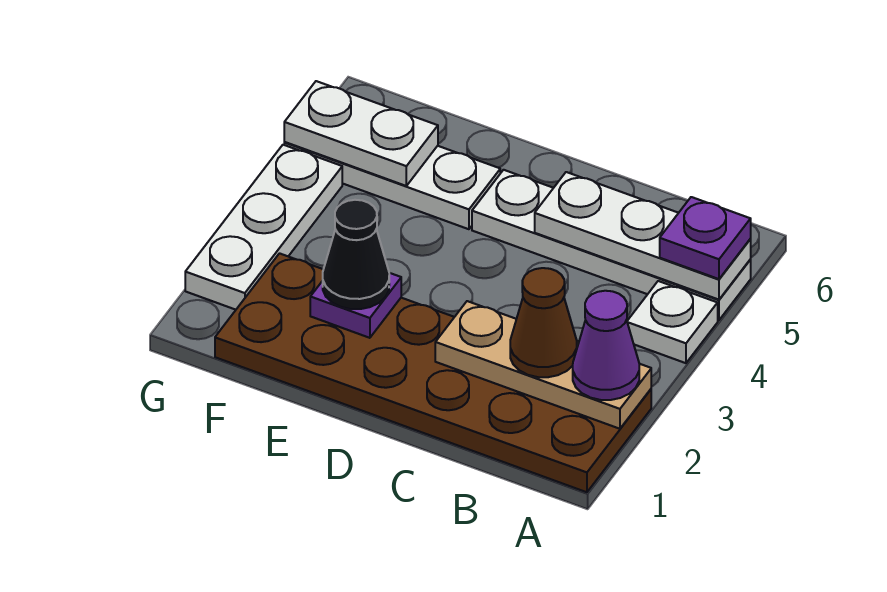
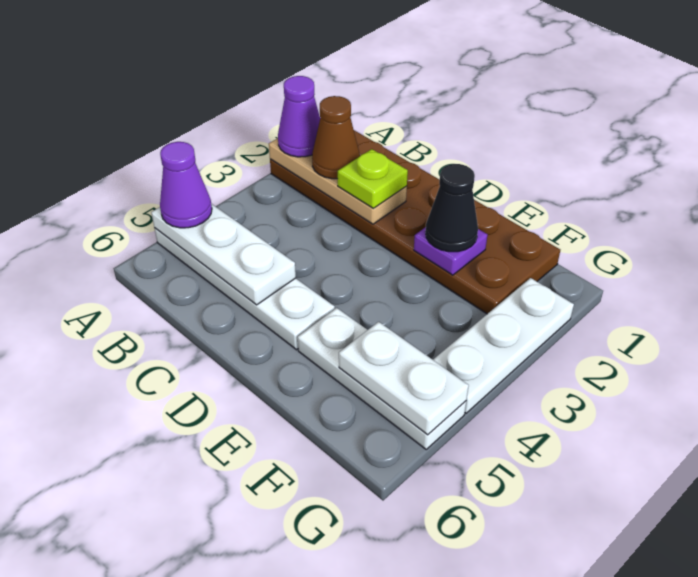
white plate A4 level 1 -> none
purple plate A5 level 3 -> purple cone A5 level 3
none -> lime plate C2 level 3

